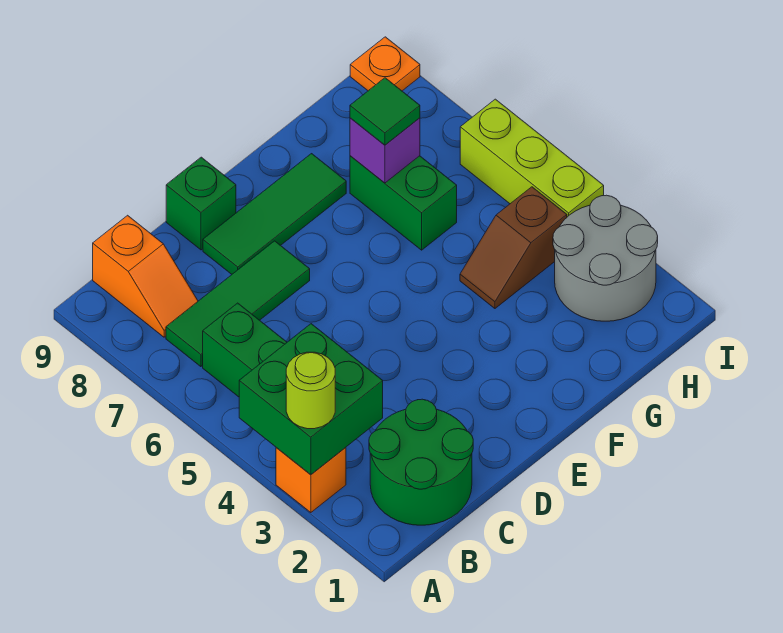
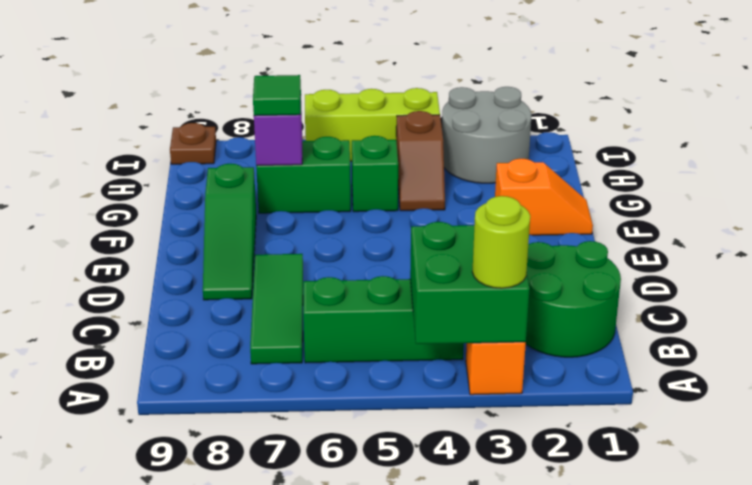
orange slope B8:B9 level 1 top 9 -> orange slope F1:F2 level 1 top 2
green tile D8:F8 level 1 -> green slope D8:F8 level 1 top F
green brick D9 level 1 -> green brick G5 level 1
orange plate I9 level 1 -> brown plate I9 level 1

